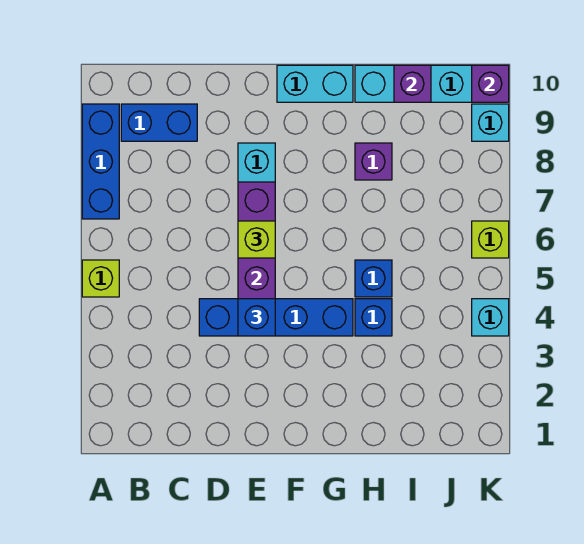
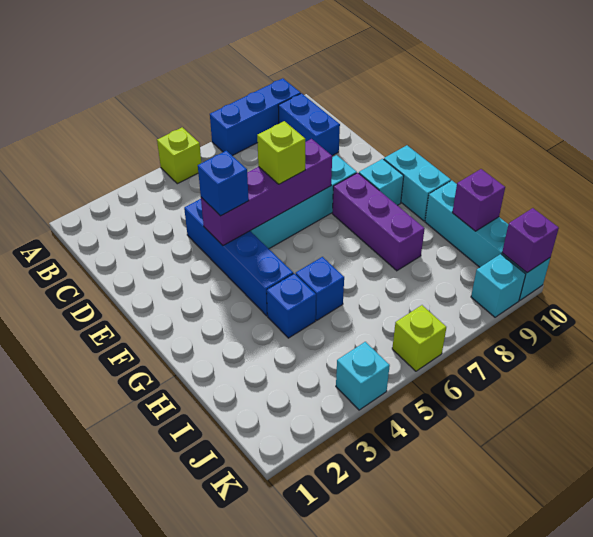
none -> cyan brick F9 level 1
purple brick H8 level 1 -> purple brick F8:H8 level 1

